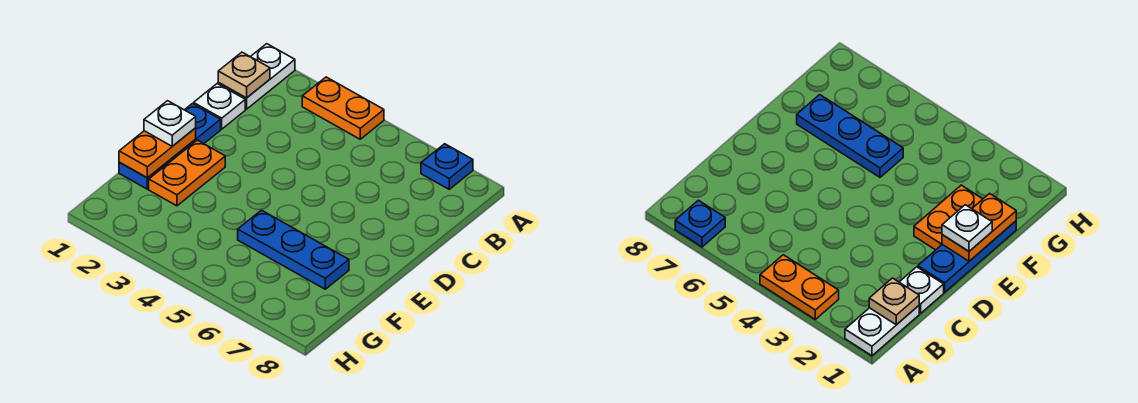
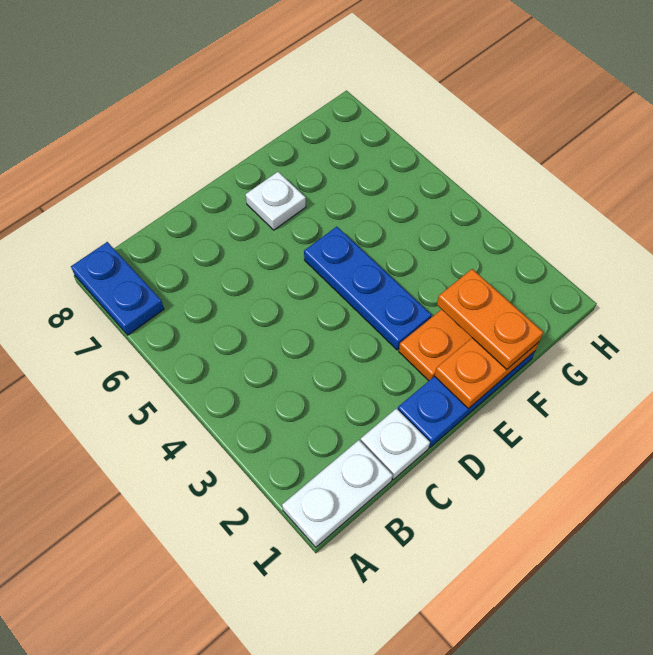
orange plate A3:A4 level 1 -> orange plate F1:F2 level 3
blue plate A7 level 1 -> blue plate A7:A8 level 1
tan plate B1 level 2 -> none
white plate E1 level 3 -> white plate E7 level 1
blue plate F5:F7 level 1 -> blue plate E3:E5 level 1

